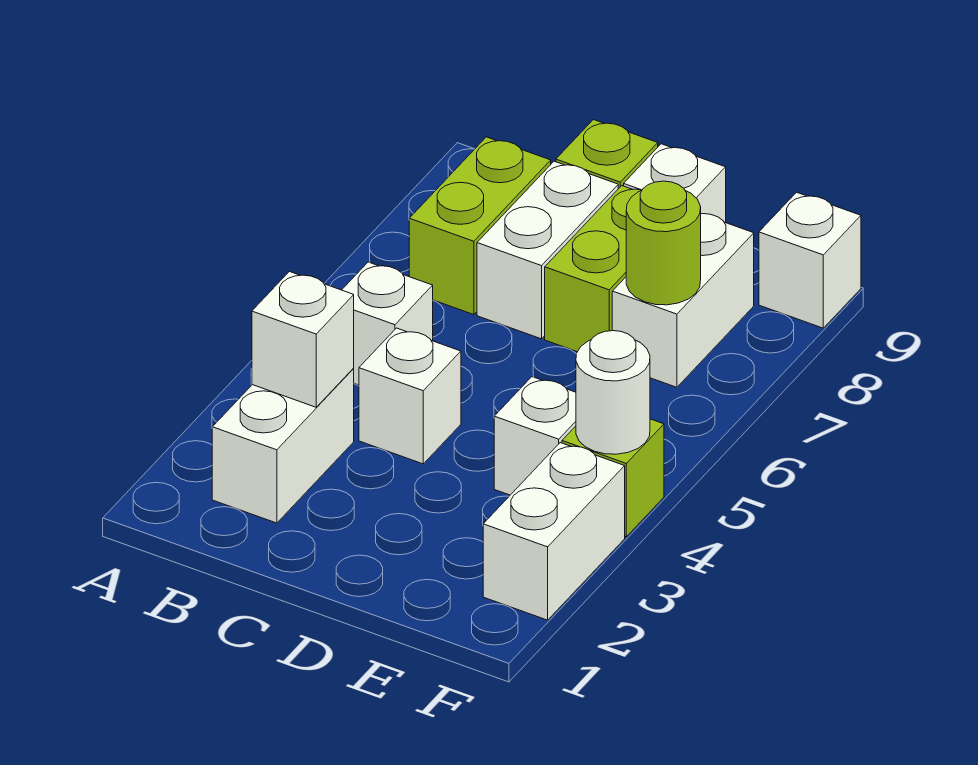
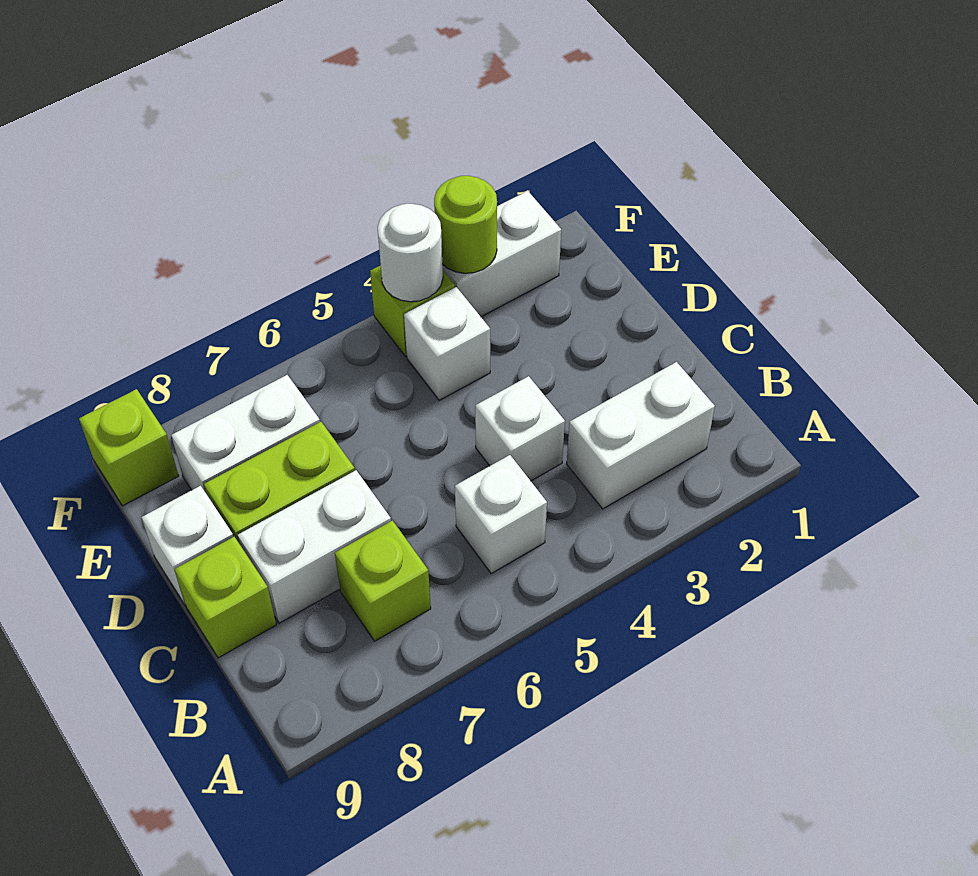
white brick B3 level 2 -> none
lime brick B7:B8 level 1 -> lime brick B7 level 1
lime round brick E7 level 2 -> lime round brick F3 level 2
white brick F9 level 1 -> lime brick F9 level 1

